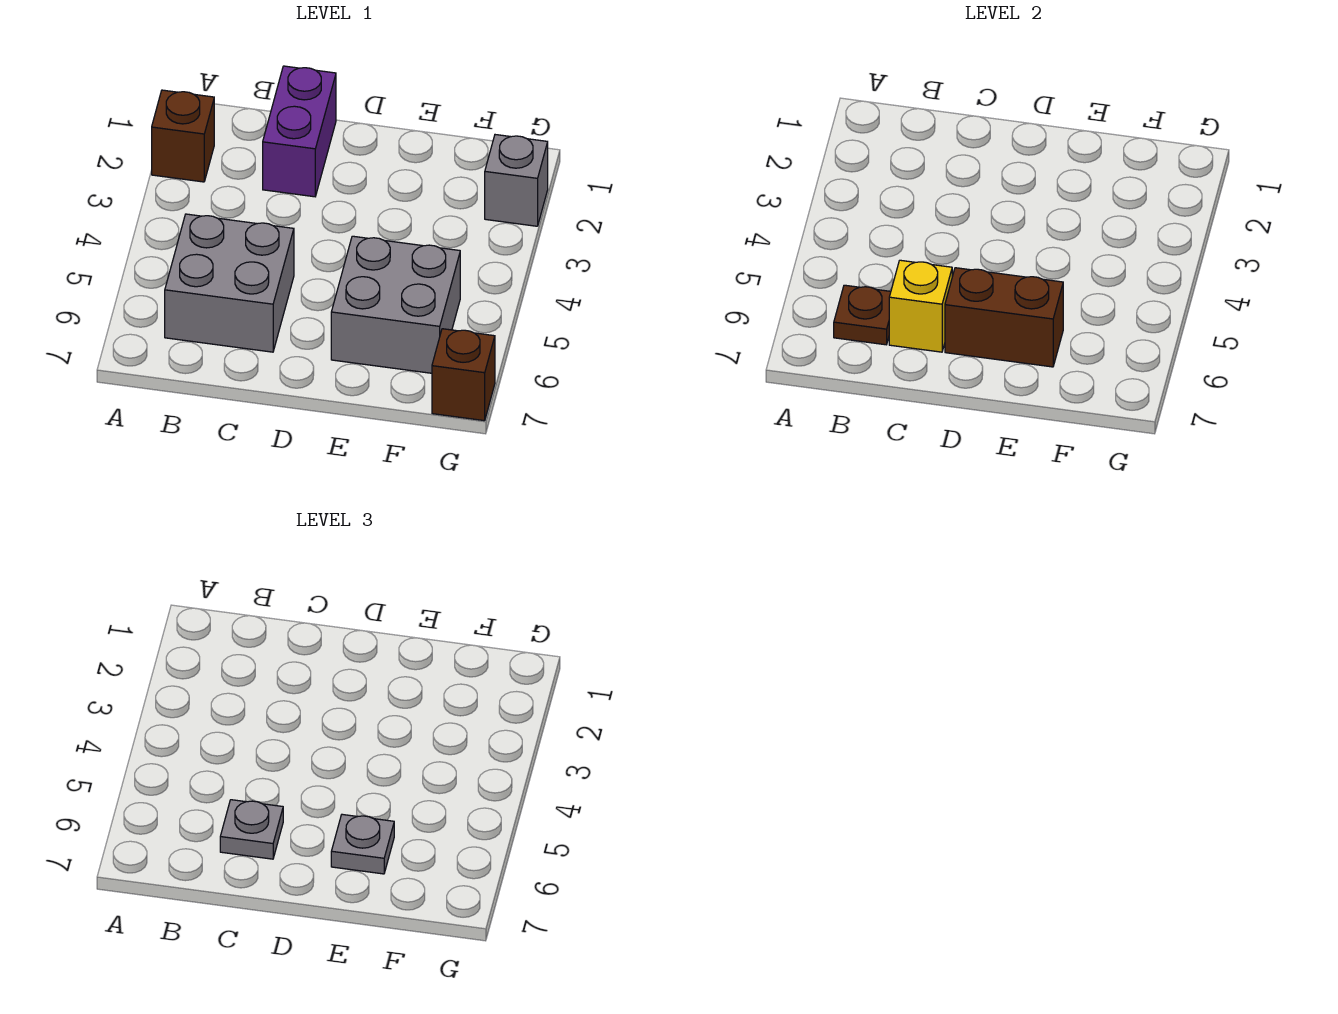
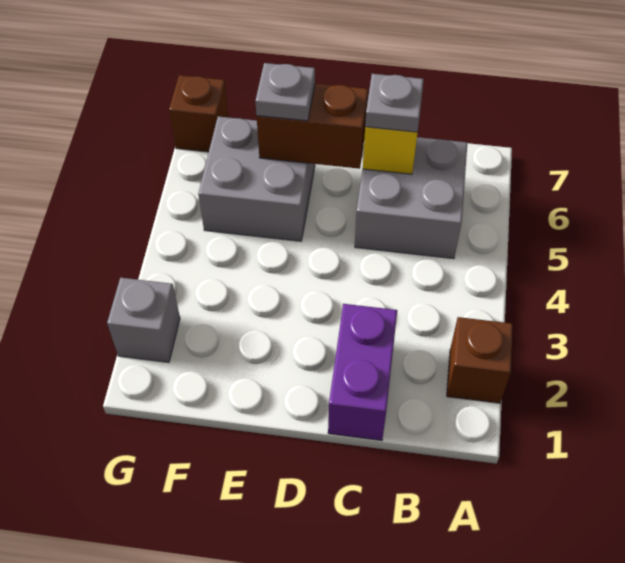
brown plate B6 level 2 -> none

